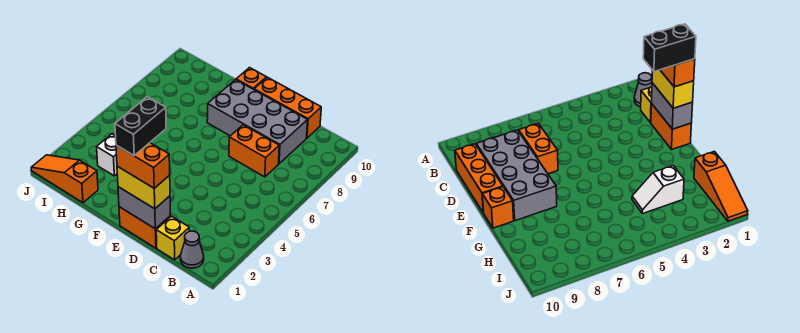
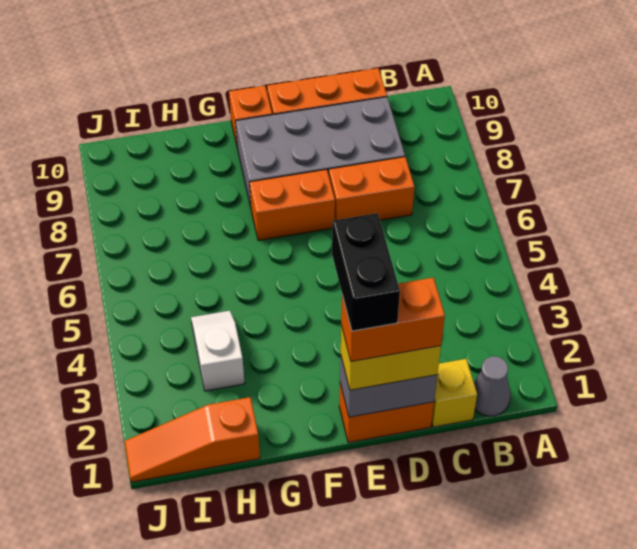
none -> orange brick E7:F7 level 1

